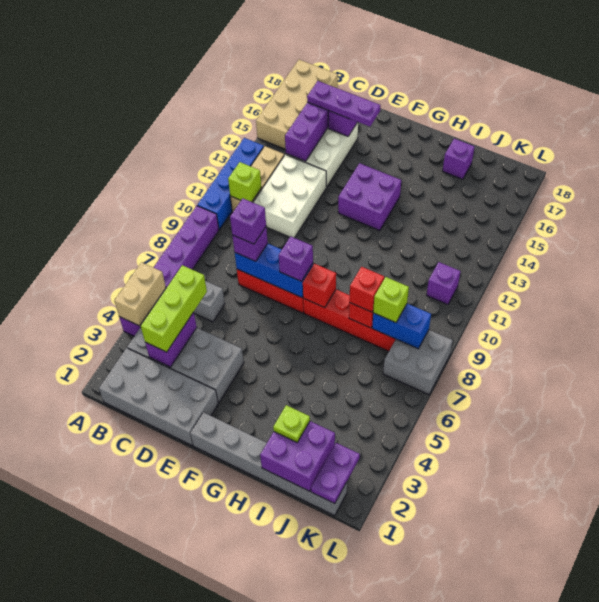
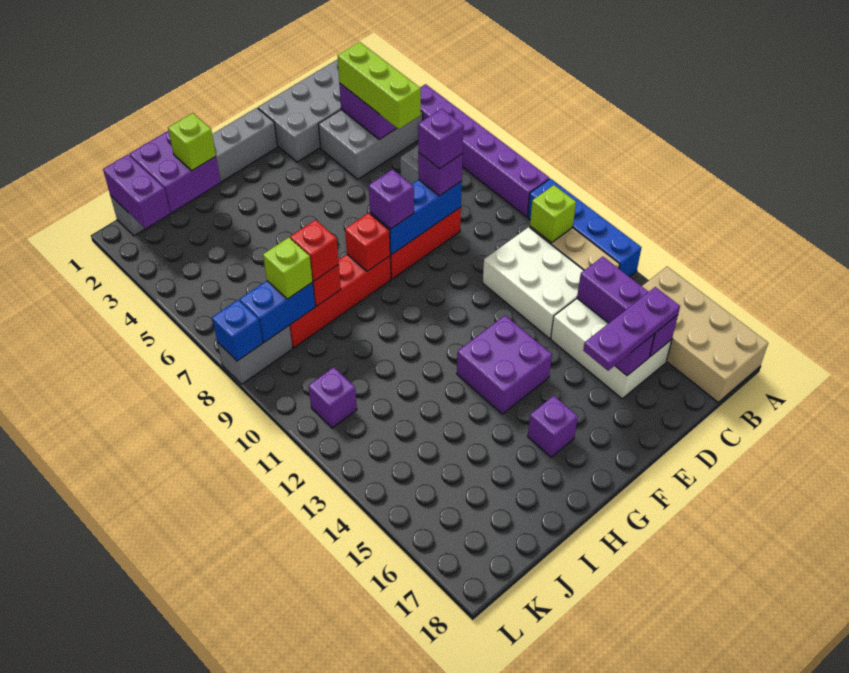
tan brick A4:A5 level 2 -> none
grey brick B3:E4 level 1 -> grey brick B3:D4 level 1
lime plate I2 level 3 -> lime brick I2 level 3
purple brick I17 level 1 -> purple brick G16 level 1
purple plate K1:K2 level 2 -> purple brick K1:K2 level 2
grey brick K7:L8 level 1 -> grey brick K8:L8 level 1
none -> blue brick L8 level 2

